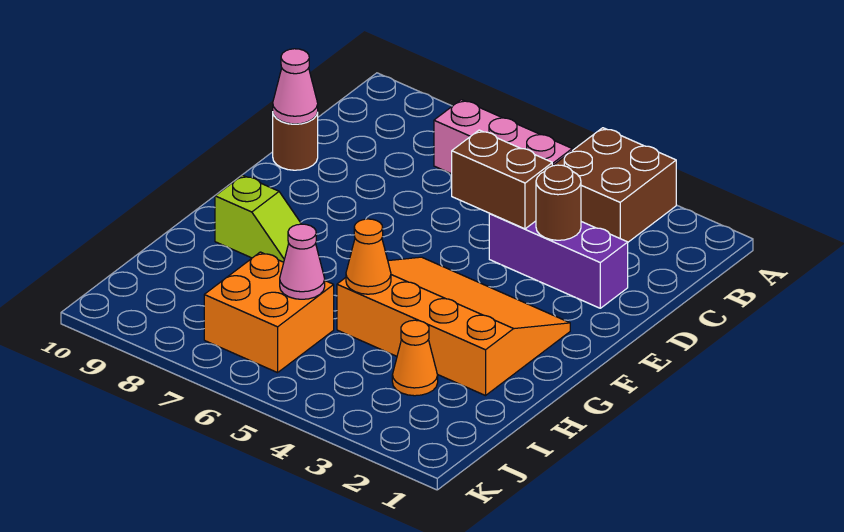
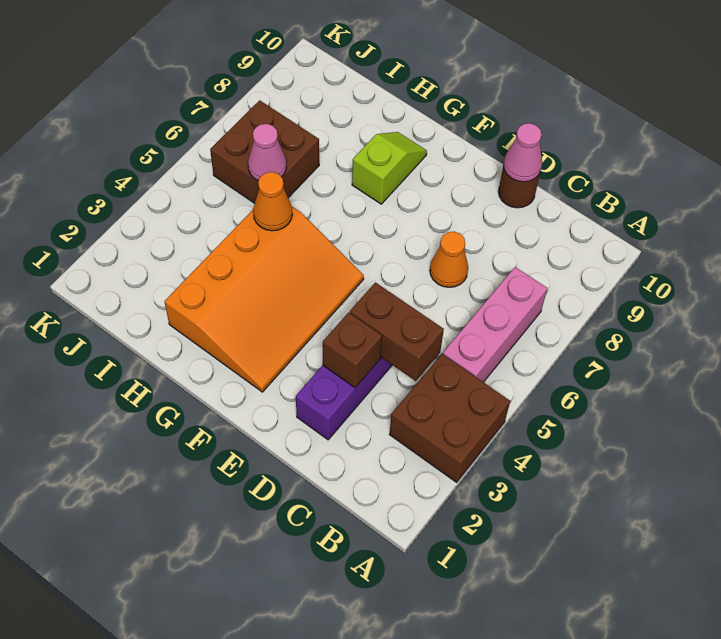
brown round brick D3 level 2 -> brown brick D3 level 2
brown brick D4:D5 level 2 -> brown brick C4:D4 level 2
lime slope G8:G9 level 1 top 9 -> lime slope G8:G9 level 1 top 8
orange cone I3 level 1 -> orange cone D7 level 1
orange brick I6:J7 level 1 -> brown brick I6:J7 level 1

